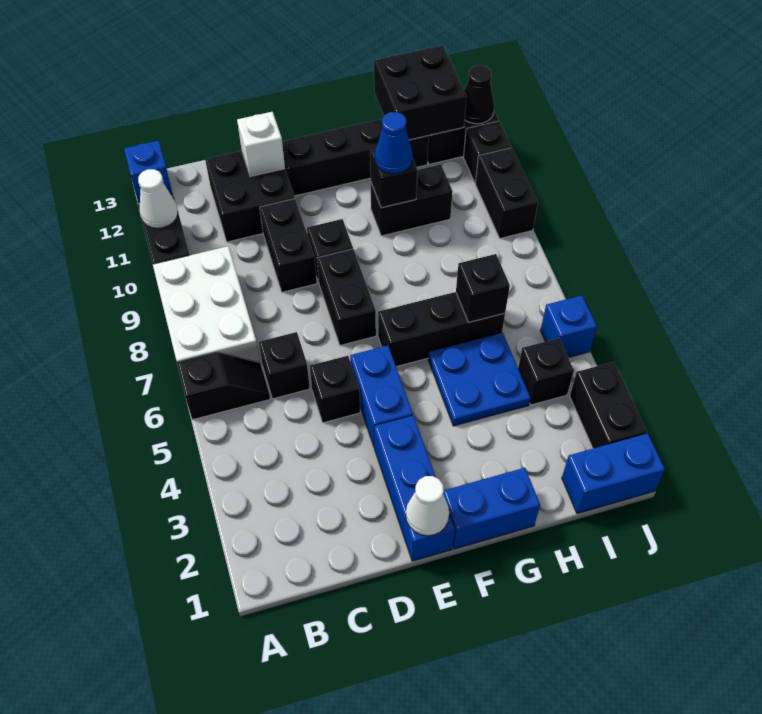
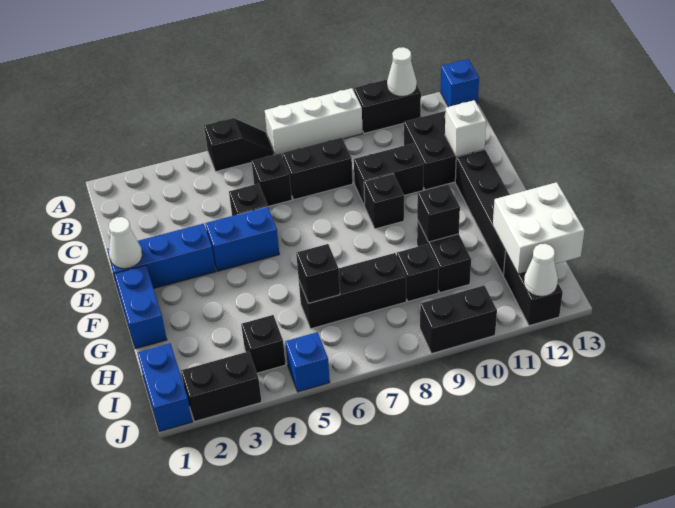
black slope A6:B6 level 1 top A -> black slope A5:A6 level 1 top 5
white brick A7:B9 level 1 -> white brick A7:A9 level 1
black brick E7:E8 level 1 -> black brick C7:C8 level 1
black brick F6:H6 level 1 -> black brick H6:H8 level 1
blue plate G4:H5 level 1 -> none
blue cone G10 level 3 -> none
black brick H12:I13 level 2 -> white brick H12:I13 level 2
black brick J11 level 1 -> black brick H9 level 1
black cone J12 level 2 -> white cone J12 level 2

